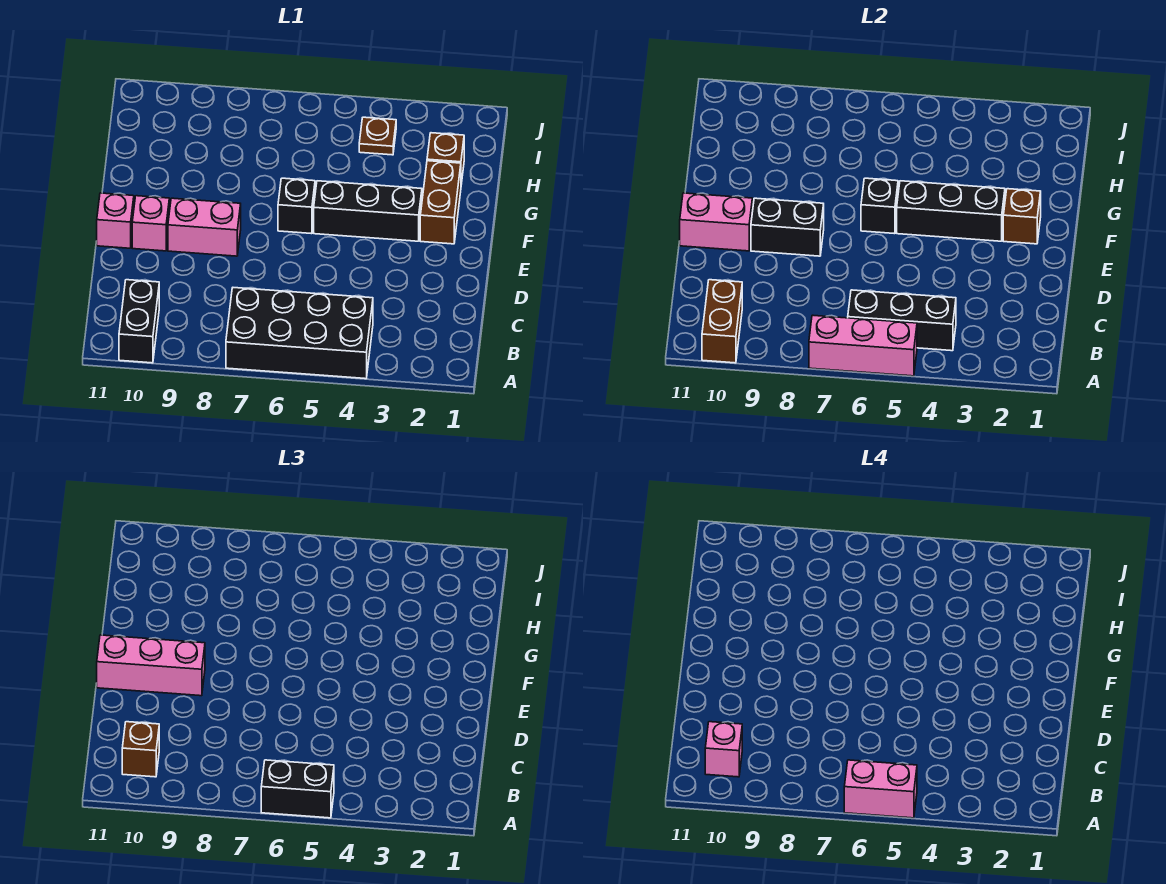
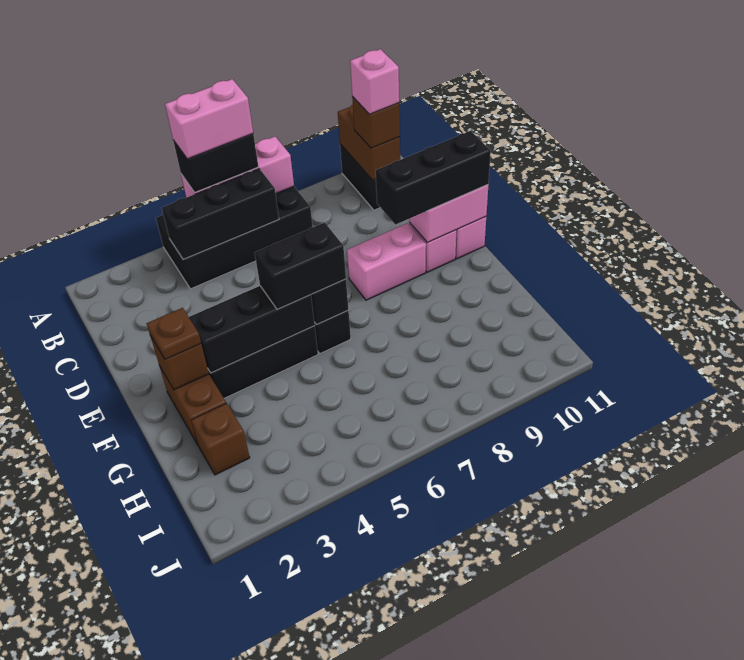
black brick E8:E9 level 2 -> black brick F5:F6 level 3
pink brick E9:E11 level 3 -> black brick E9:E11 level 3
brown plate I4 level 1 -> brown plate F2 level 3

